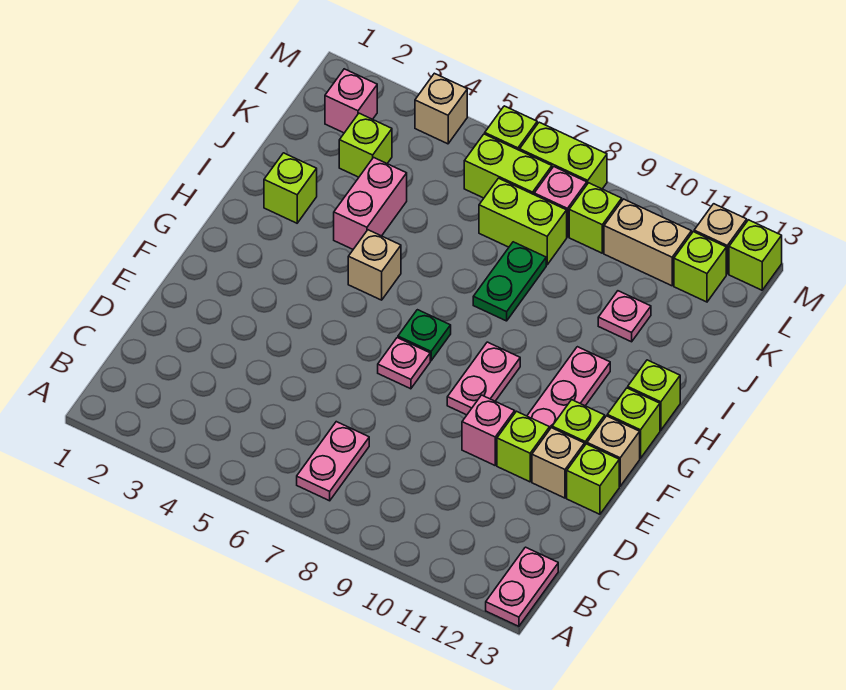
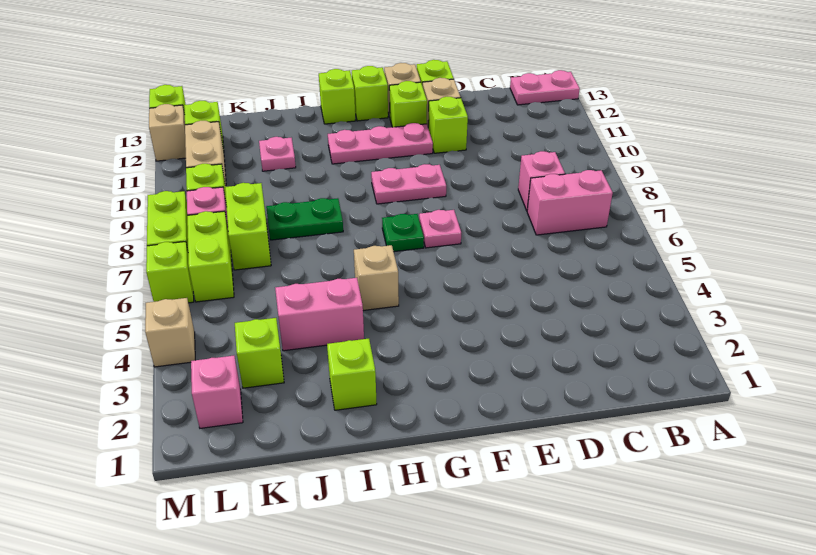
pink plate B7:C7 level 1 -> pink brick B7:C7 level 1
pink brick E10 level 1 -> pink brick C8 level 1

